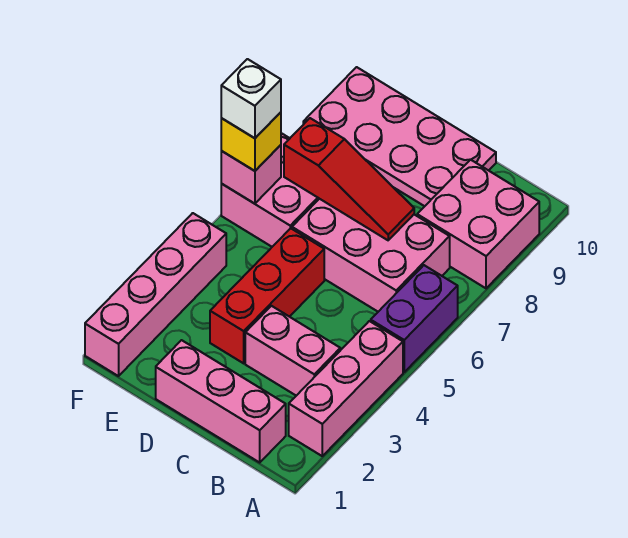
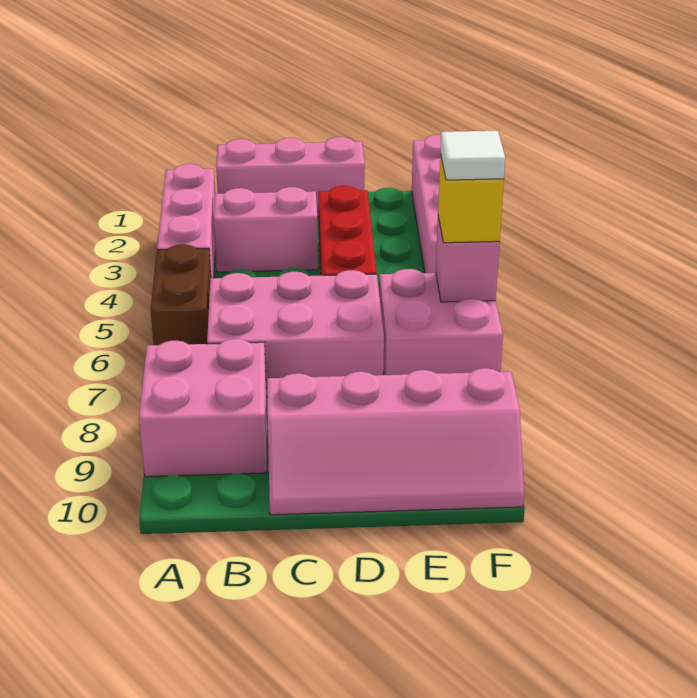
purple brick A5:A6 level 1 -> brown brick A5:A6 level 1
red slope C7:E7 level 2 top E -> none
pink plate C9:F10 level 1 -> pink slope C9:F10 level 1 top 9
white brick F6 level 4 -> white tile F6 level 4

